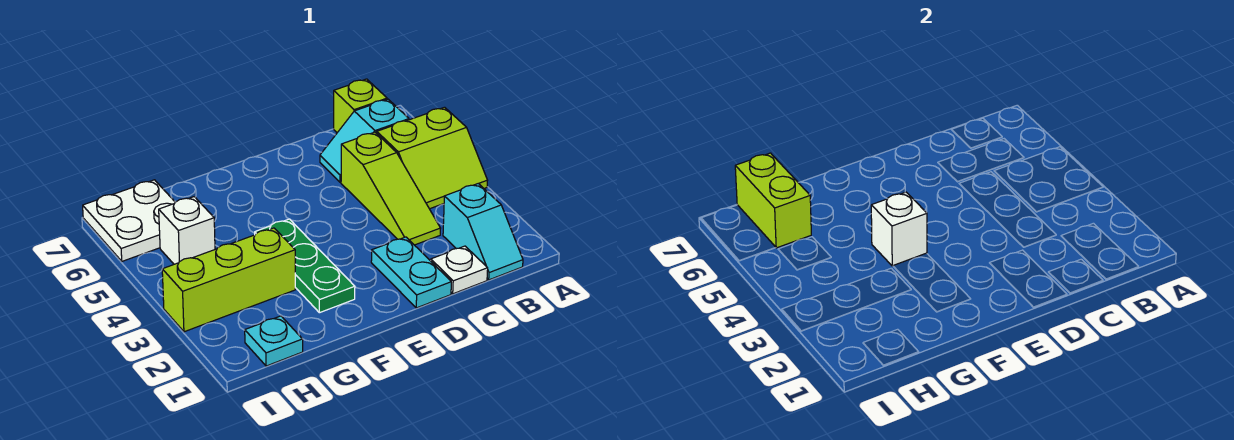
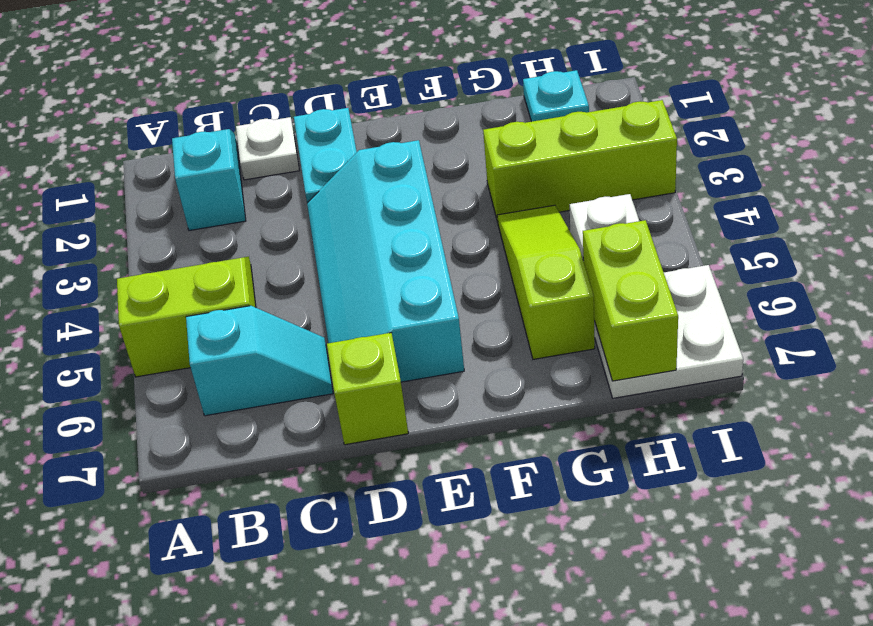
lime brick B7 level 1 -> lime brick D7 level 1
lime slope C3:C5 level 1 top 5 -> lime slope G4:G6 level 1 top 6
none -> cyan slope D3:E6 level 1 top E
green plate F2:F4 level 1 -> none
white brick F4 level 2 -> none

